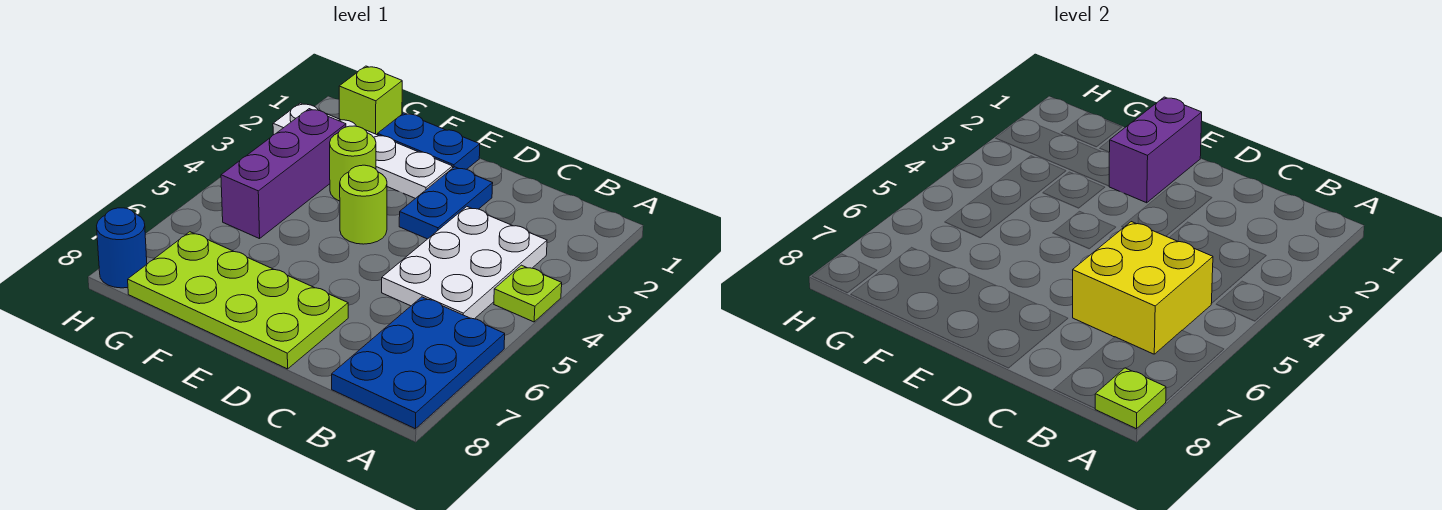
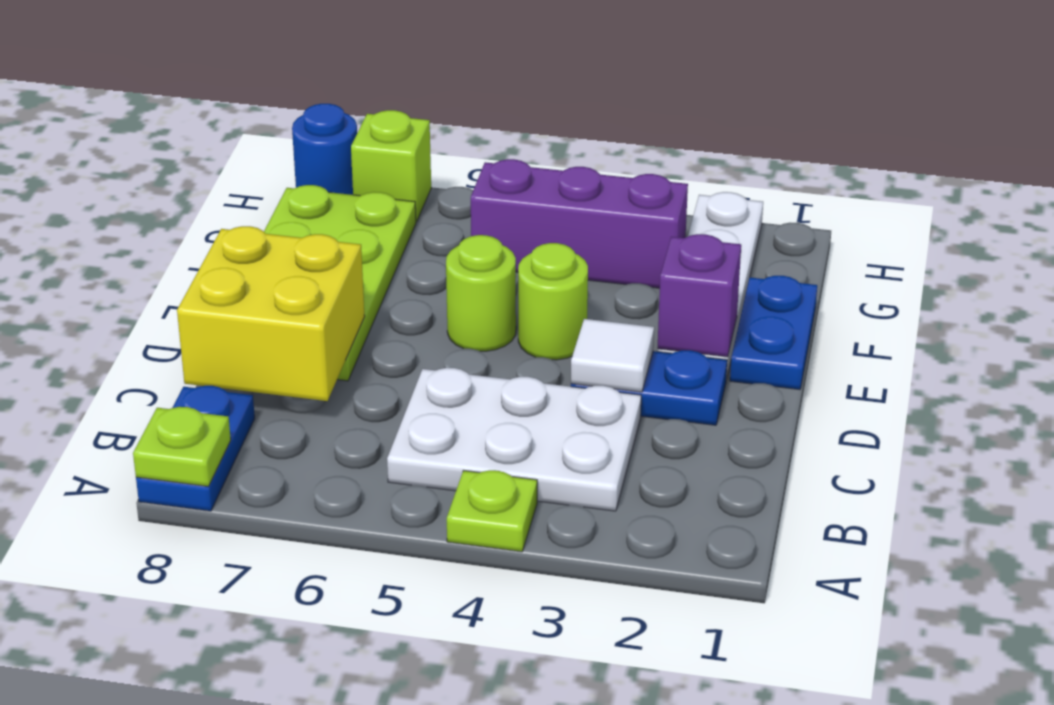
blue plate A6:B8 level 1 -> blue plate A8:B8 level 1
yellow brick B5:C6 level 2 -> yellow brick C7:D8 level 2
none -> white tile D3 level 2
purple brick E1:E2 level 2 -> purple brick E2 level 2
lime round brick F3 level 1 -> lime round brick E5 level 1
lime brick G1 level 1 -> lime brick H7 level 1

